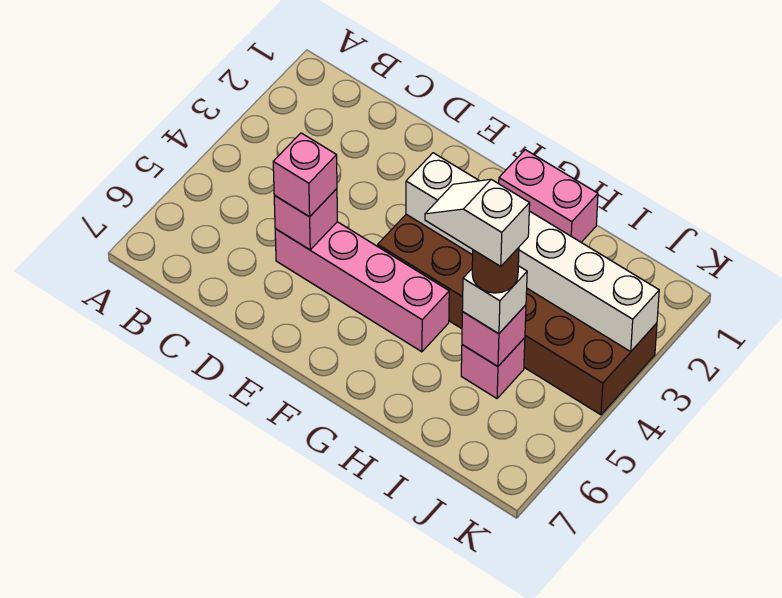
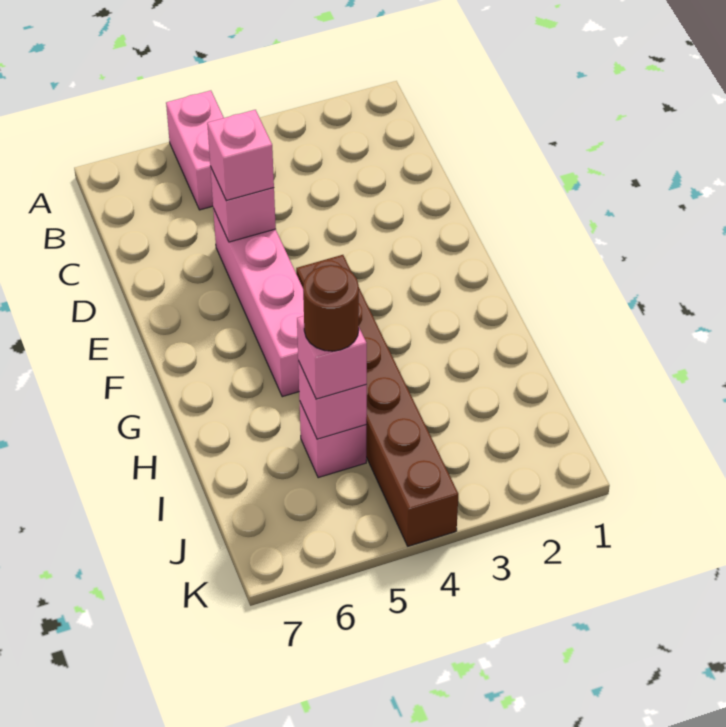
brown brick F3:K4 level 1 -> brown brick F4:K4 level 1
white brick F3:K3 level 2 -> none
pink brick G1:H1 level 1 -> pink brick A5:B5 level 1
white slope H5:I5 level 5 top I -> none
white brick I5 level 3 -> pink brick I5 level 3

